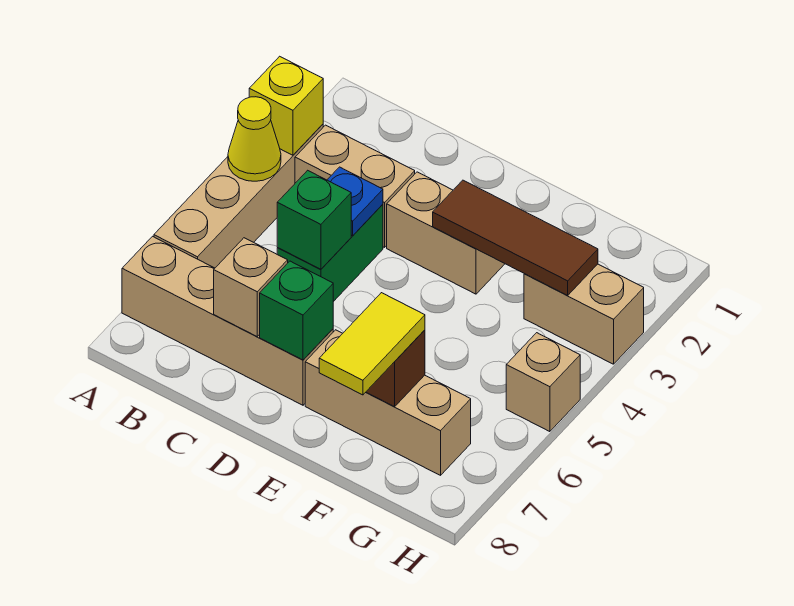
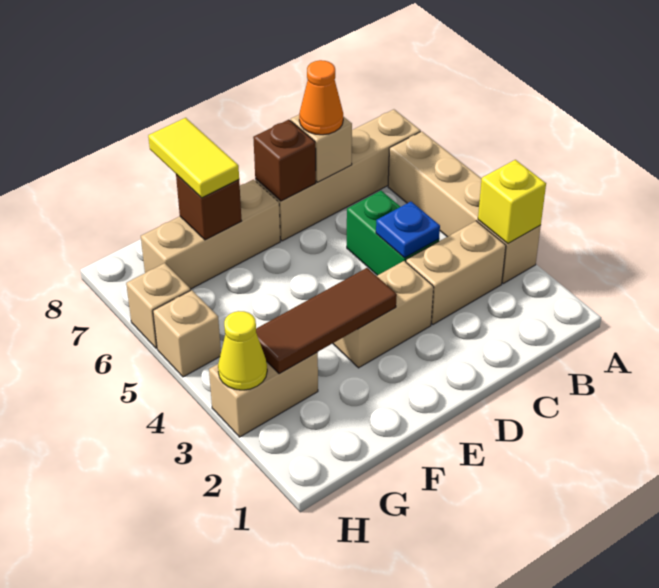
yellow cone A4 level 2 -> yellow cone H3 level 2
green brick C5 level 2 -> none
none -> orange cone C7 level 3
green brick D7 level 2 -> brown brick D7 level 2
none -> tan brick H6 level 1

